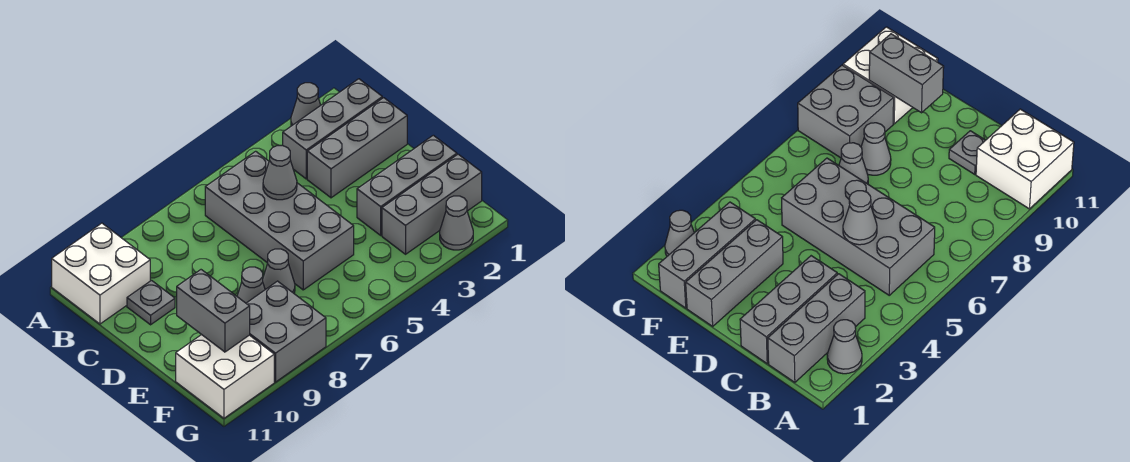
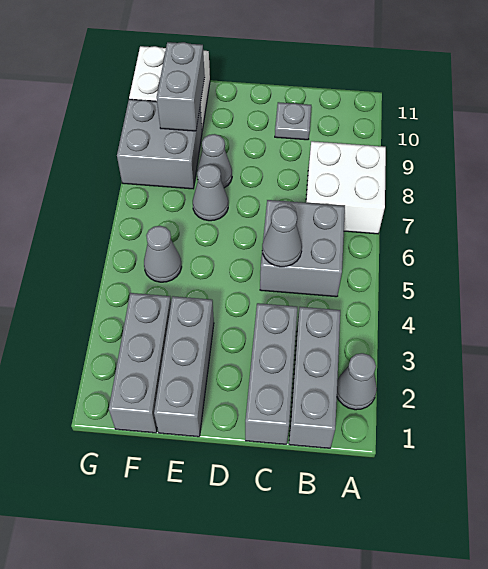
white brick A10:B11 level 1 -> white brick A7:B8 level 1
grey brick B5:E6 level 1 -> grey brick B5:C6 level 1
grey brick E10:F10 level 2 -> grey brick F9:F10 level 2
grey cone G2 level 1 -> grey cone F5 level 1

